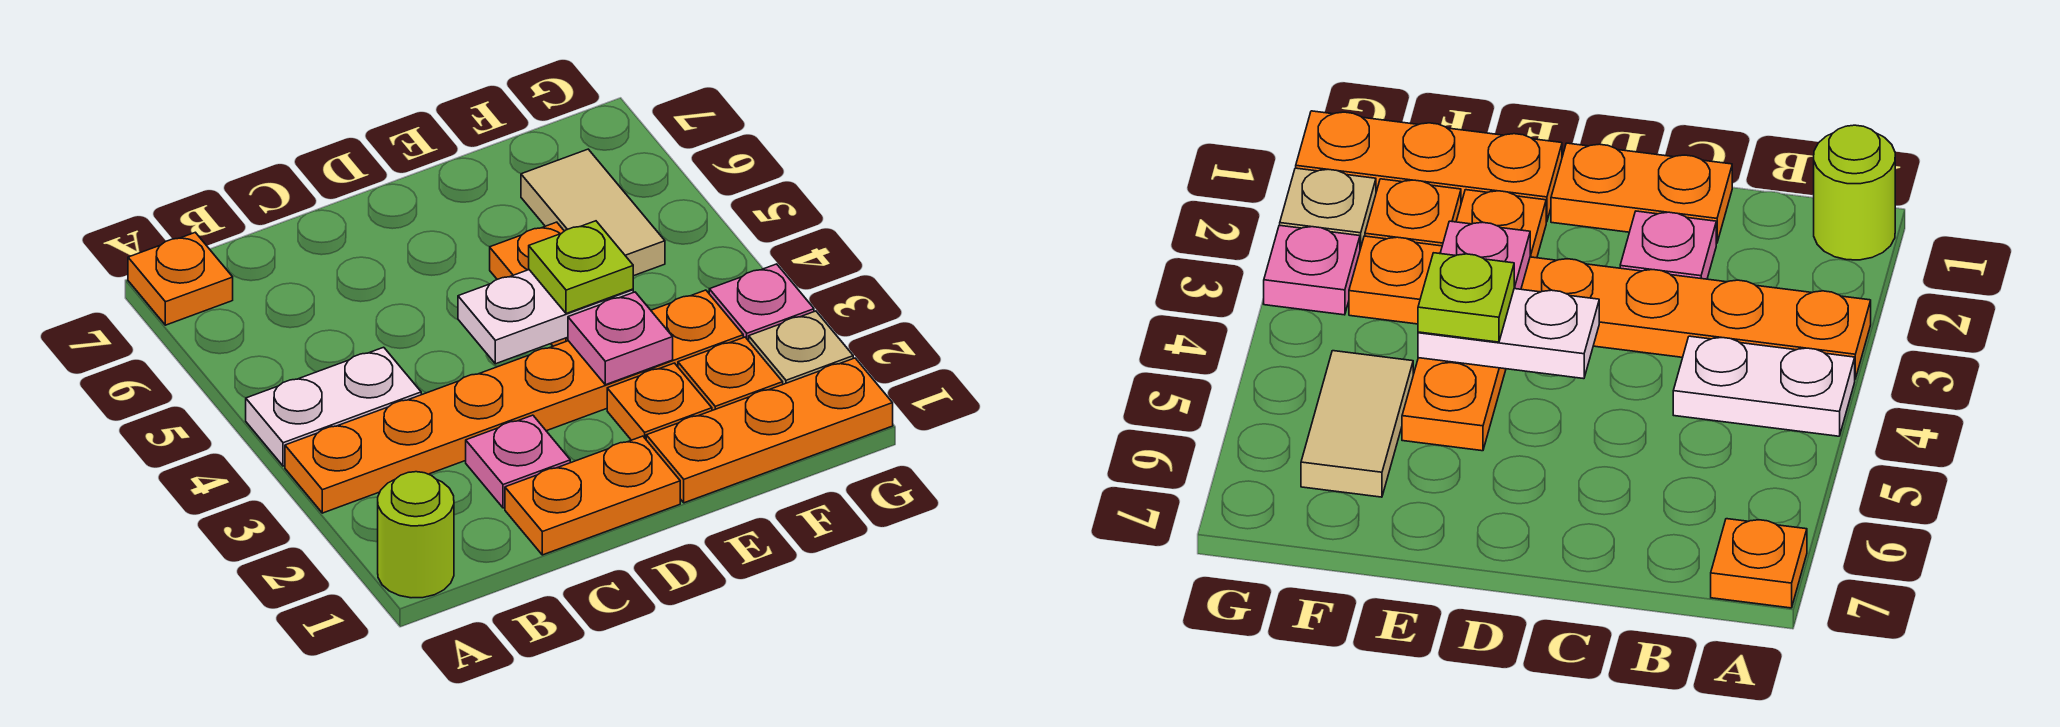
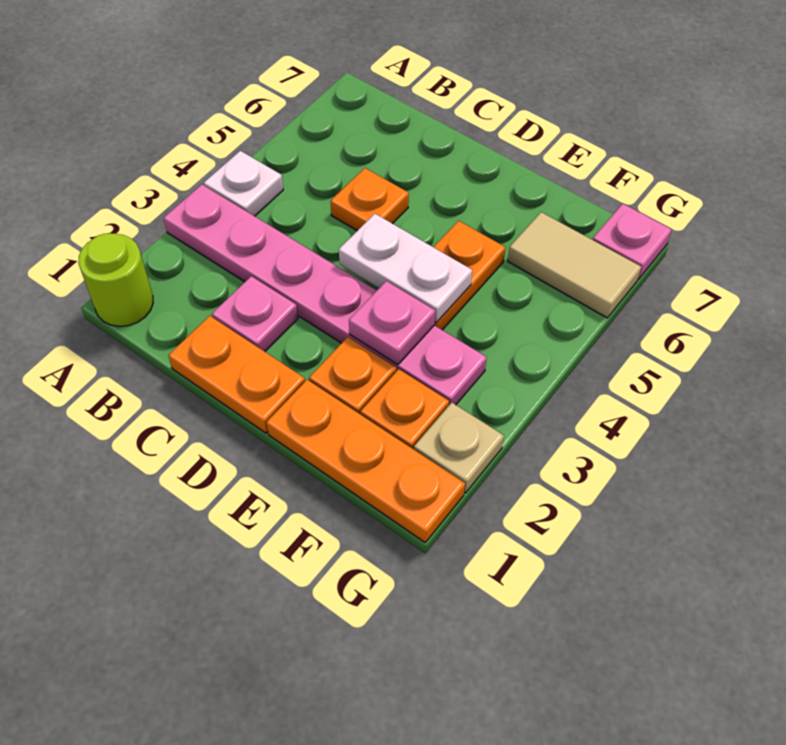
orange plate A3:F3 level 1 -> pink plate A3:F3 level 1
white plate A4:B4 level 1 -> white plate A4 level 1
orange plate A7 level 1 -> orange plate C5 level 1
lime plate E4 level 3 -> none
tan tile F5:F6 level 1 -> tan tile F6:G6 level 1
pink plate G3 level 1 -> pink plate G7 level 1

